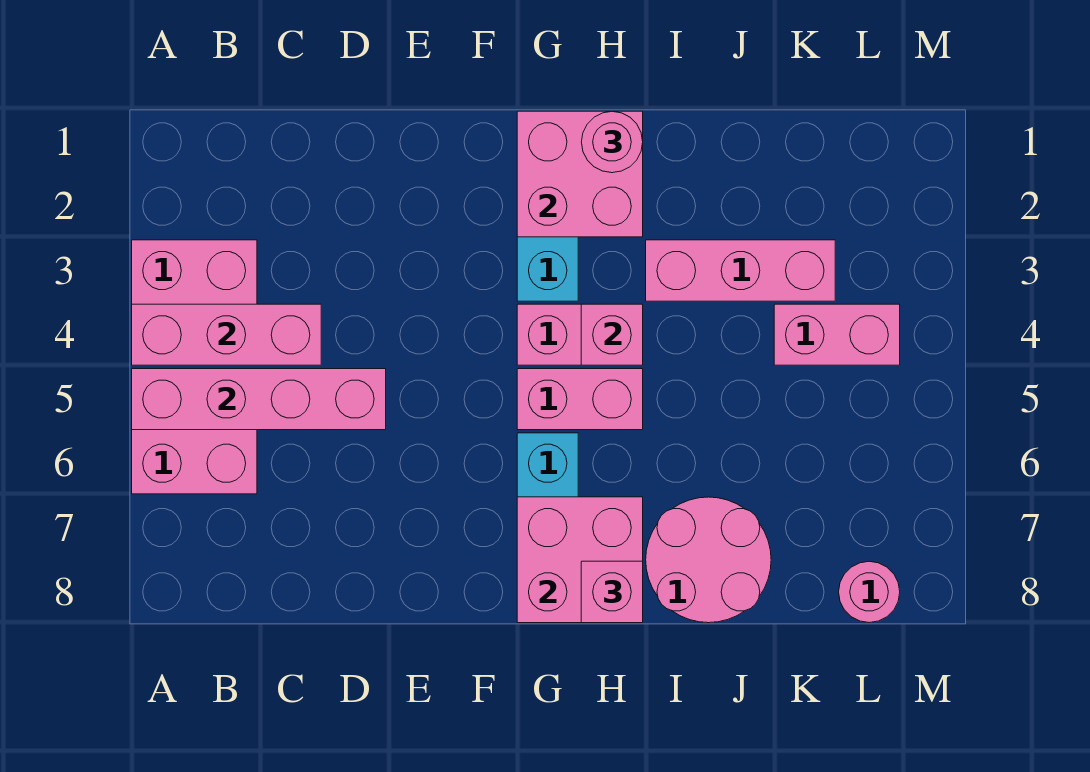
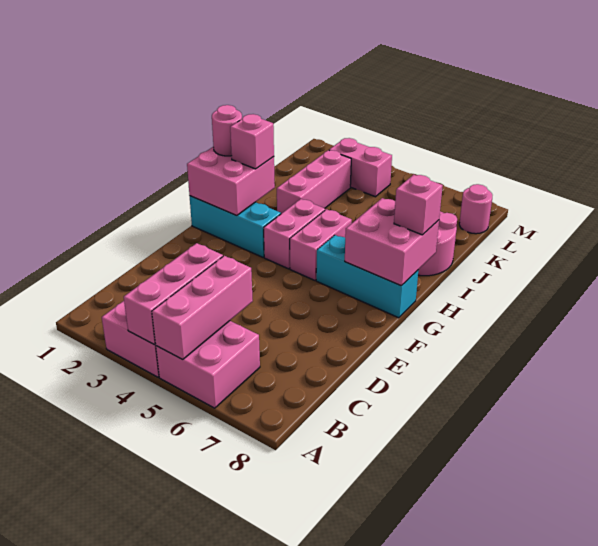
pink brick A5:D5 level 2 -> pink brick A5:C5 level 2
pink brick H4 level 2 -> pink brick H2 level 3
pink brick K4:L4 level 1 -> pink brick L3:L4 level 1

